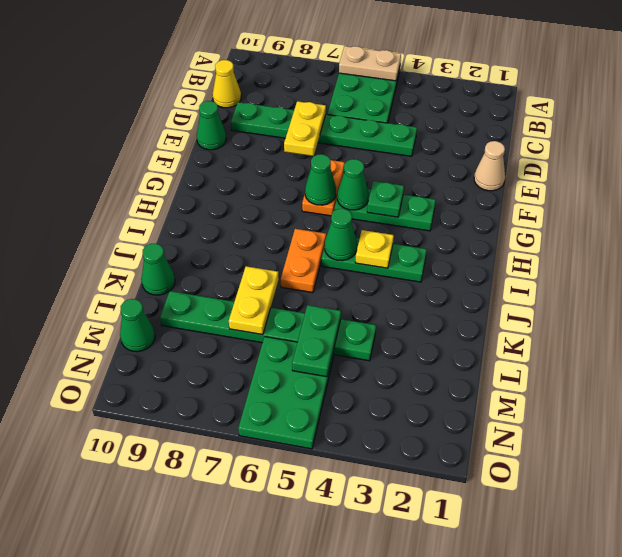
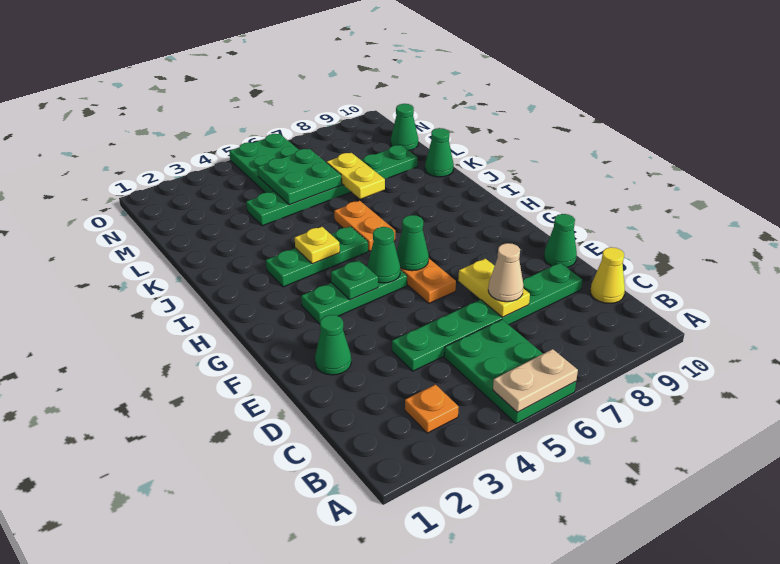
none -> orange plate B3 level 1
tan cone E1 level 1 -> tan cone D7 level 3
green cone I5 level 2 -> green cone E2 level 1
green plate L5:M5 level 2 -> green plate L5:M6 level 2

